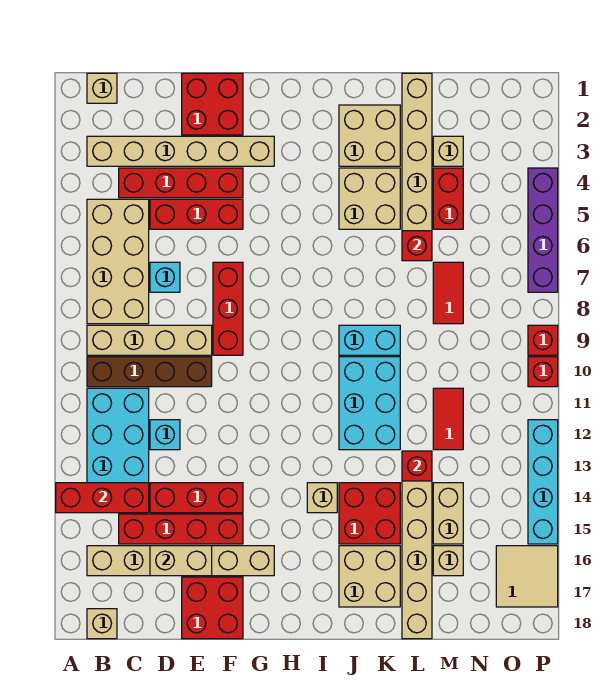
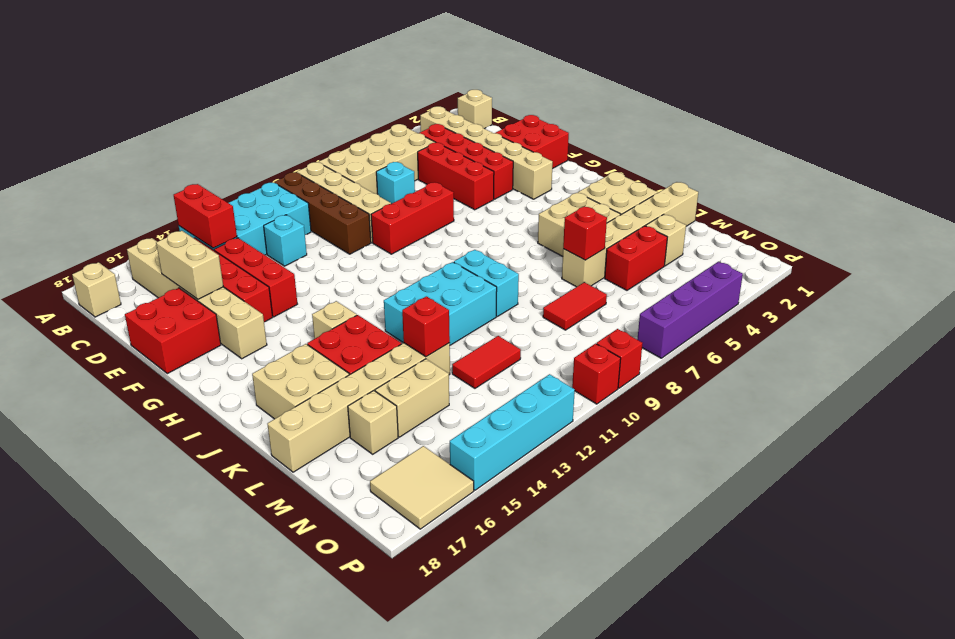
red brick A14:C14 level 2 -> red brick B14:C14 level 2

